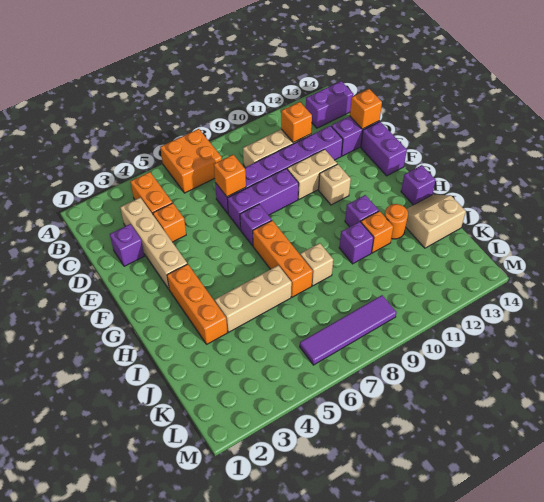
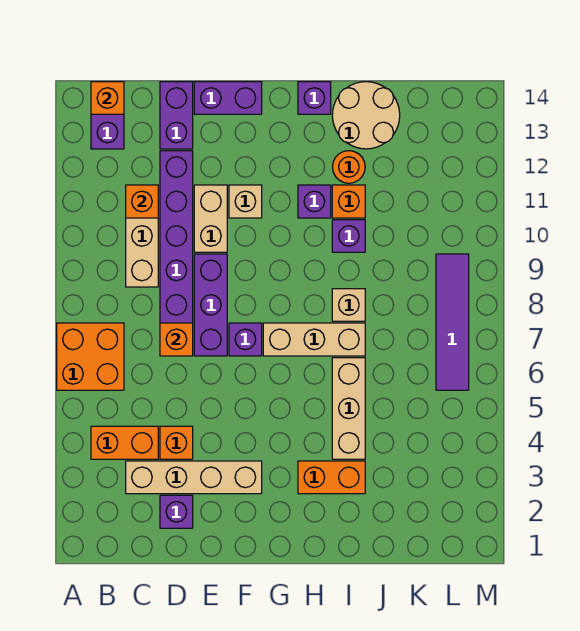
orange brick D14 level 2 -> orange brick B14 level 2
orange brick G3:I3 level 1 -> orange brick H3:I3 level 1
orange brick G7:I7 level 1 -> tan brick G7:I7 level 1
tan slope I13:J14 level 1 top J -> tan round brick I13:J14 level 1

